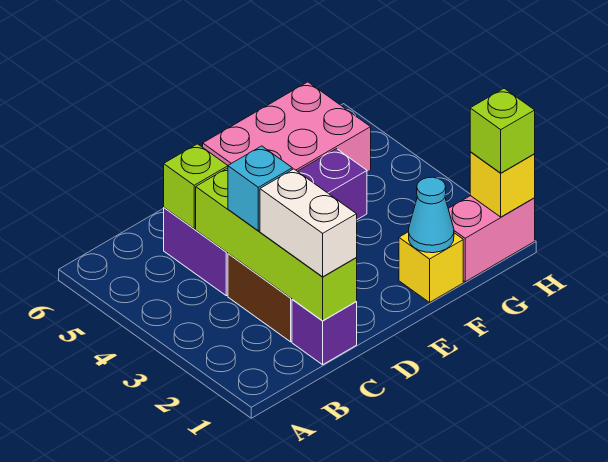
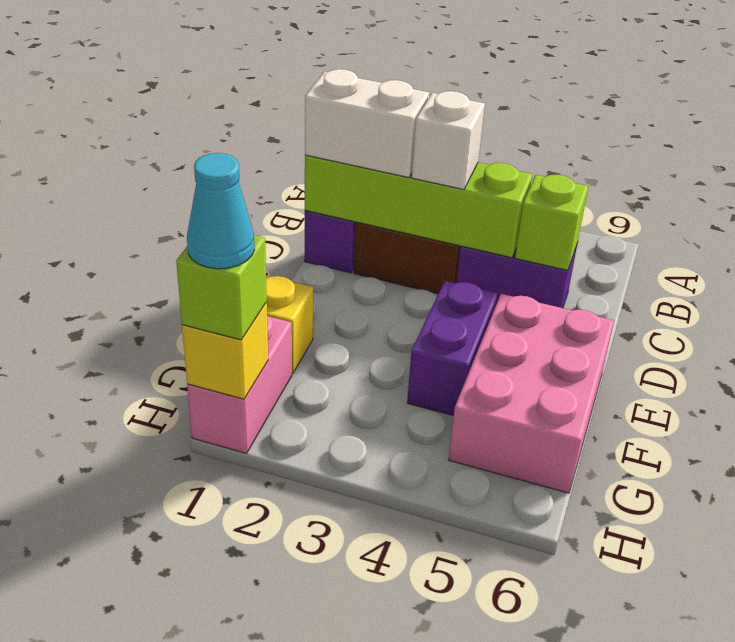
cyan brick C3 level 3 -> white brick C3 level 3
cyan cone F1 level 2 -> cyan cone H1 level 4

